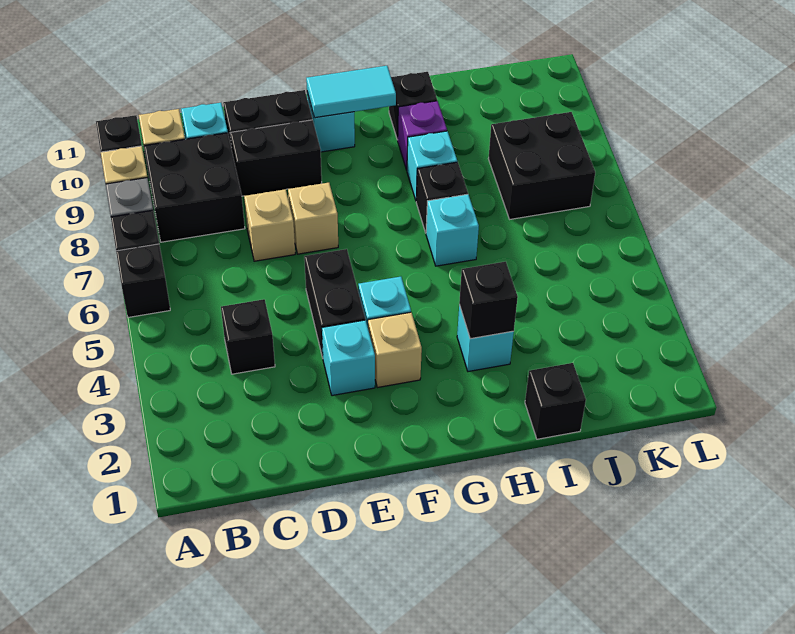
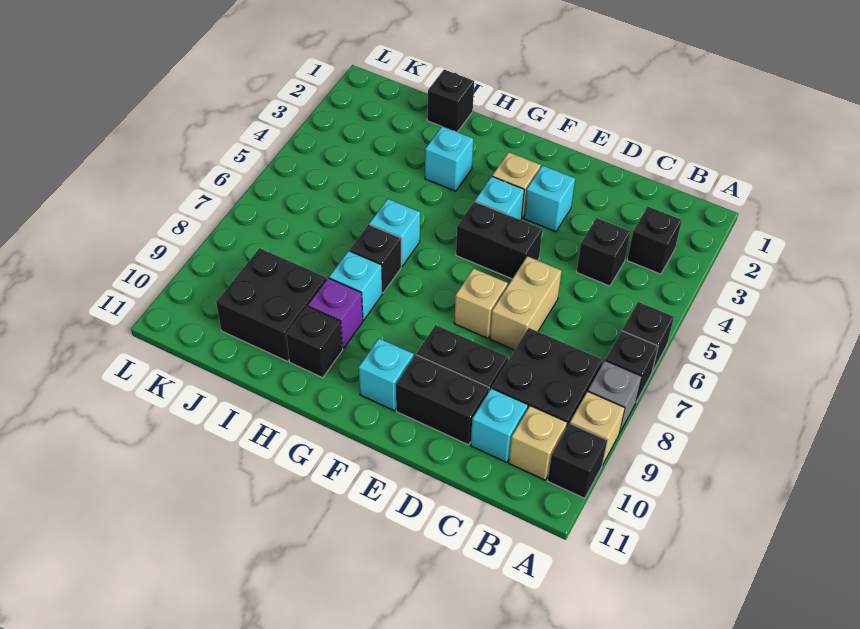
tan brick D7 level 1 -> tan brick D6:D7 level 1
black brick E4:E5 level 1 -> black brick E5:F5 level 1
cyan tile F10:G10 level 2 -> none
black brick H3 level 2 -> black brick B3 level 1
black brick J7:K8 level 1 -> black brick I9:J10 level 1

